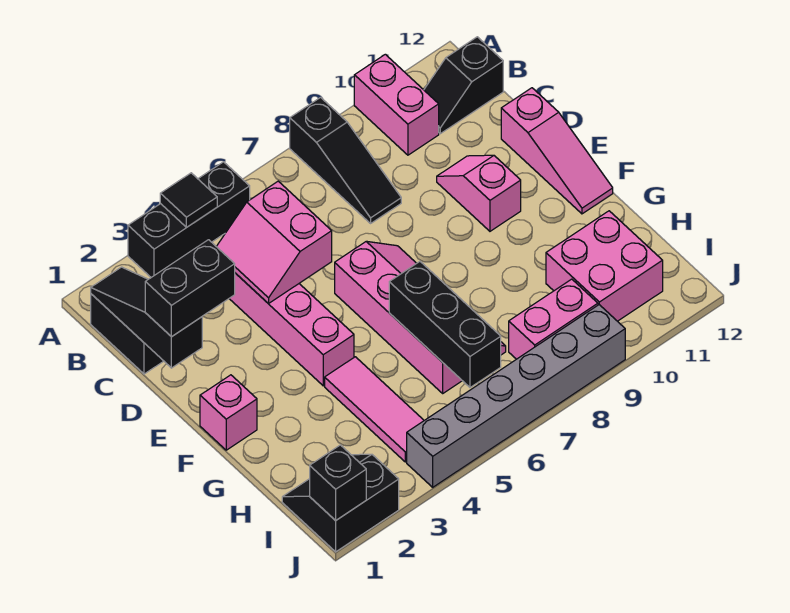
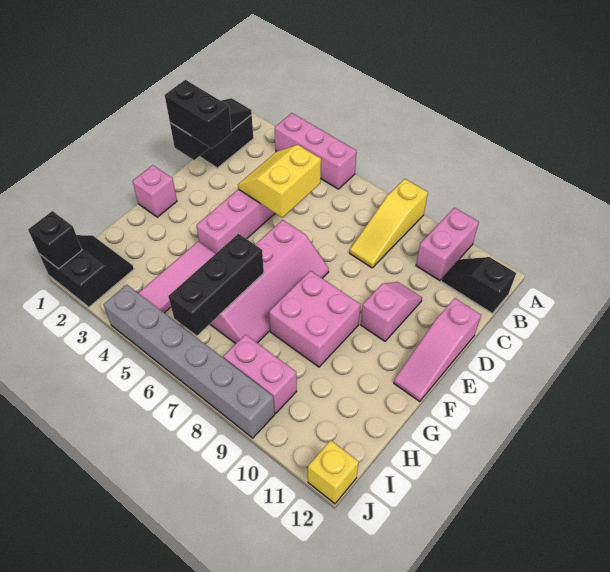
black brick A3:A5 level 1 -> pink brick A3:A5 level 1
black tile A4 level 2 -> none
black slope A8:C8 level 1 top A -> yellow slope A8:C8 level 1 top A
pink slope C4:D5 level 2 top 5 -> yellow slope C4:D5 level 2 top 5
pink brick H10:I11 level 1 -> pink brick F8:G9 level 1
none -> yellow brick J12 level 1

